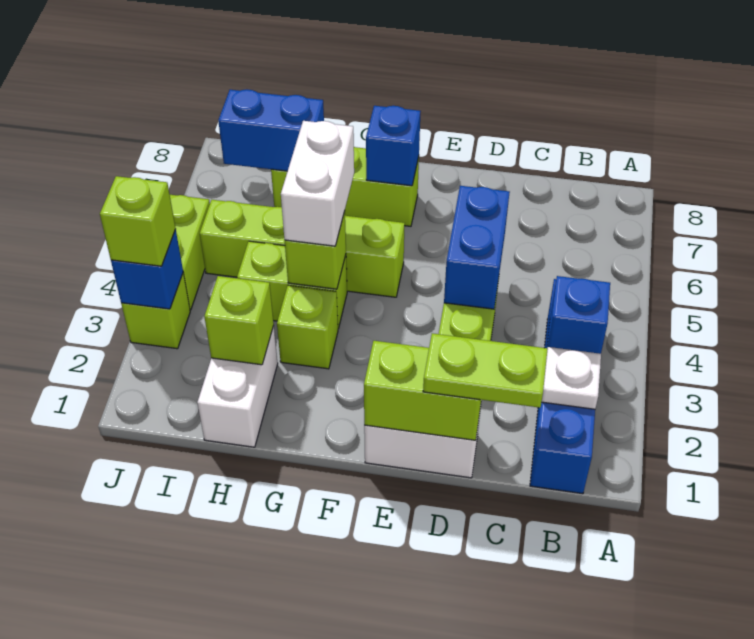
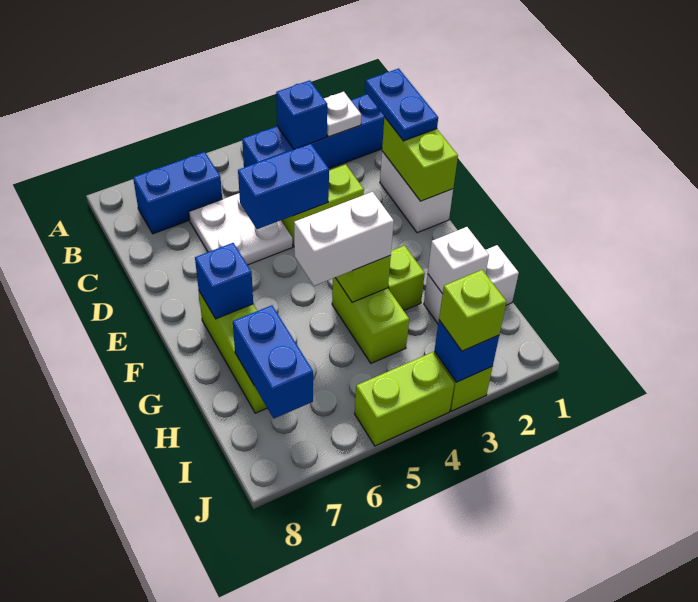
none -> blue brick B6:B7 level 1
lime plate C1:D1 level 3 -> blue plate C1:D1 level 3
none -> white plate C5:D6 level 1
lime brick F5:I5 level 1 -> none
lime brick H2 level 2 -> white brick H2 level 2

